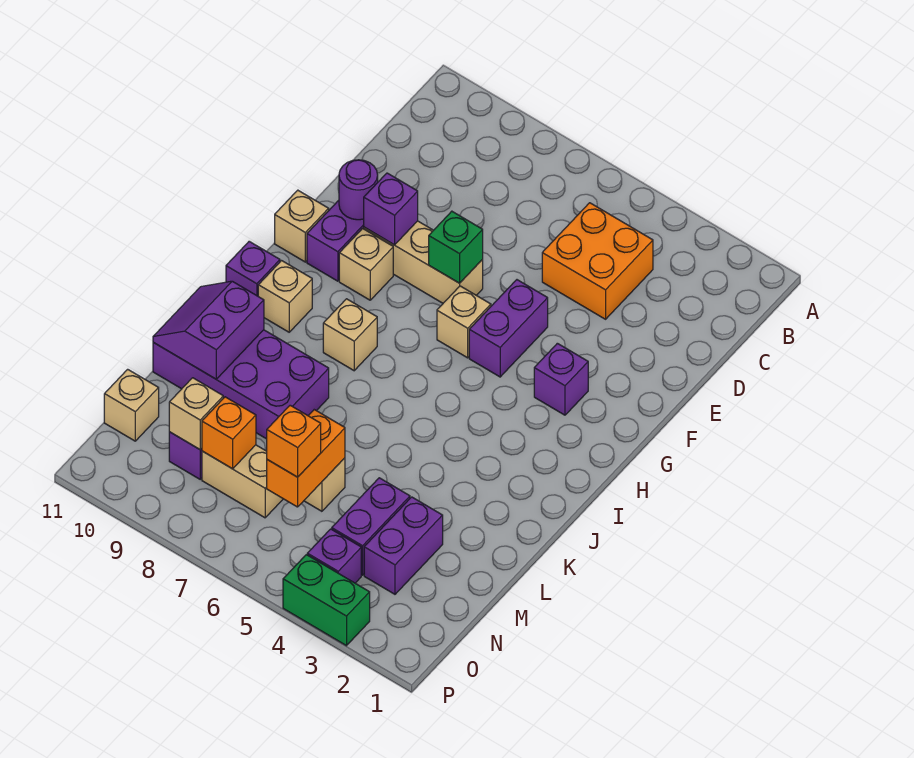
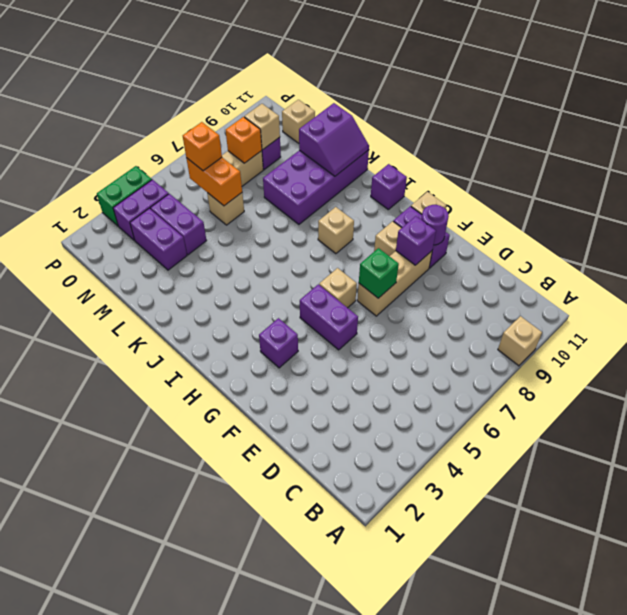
orange brick C4:D5 level 1 -> none
tan brick I10 level 1 -> tan brick A9 level 1
purple slope K10:L11 level 2 top 10 -> purple slope K10:L11 level 2 top L
purple brick O4 level 1 -> purple brick O3:O4 level 1

